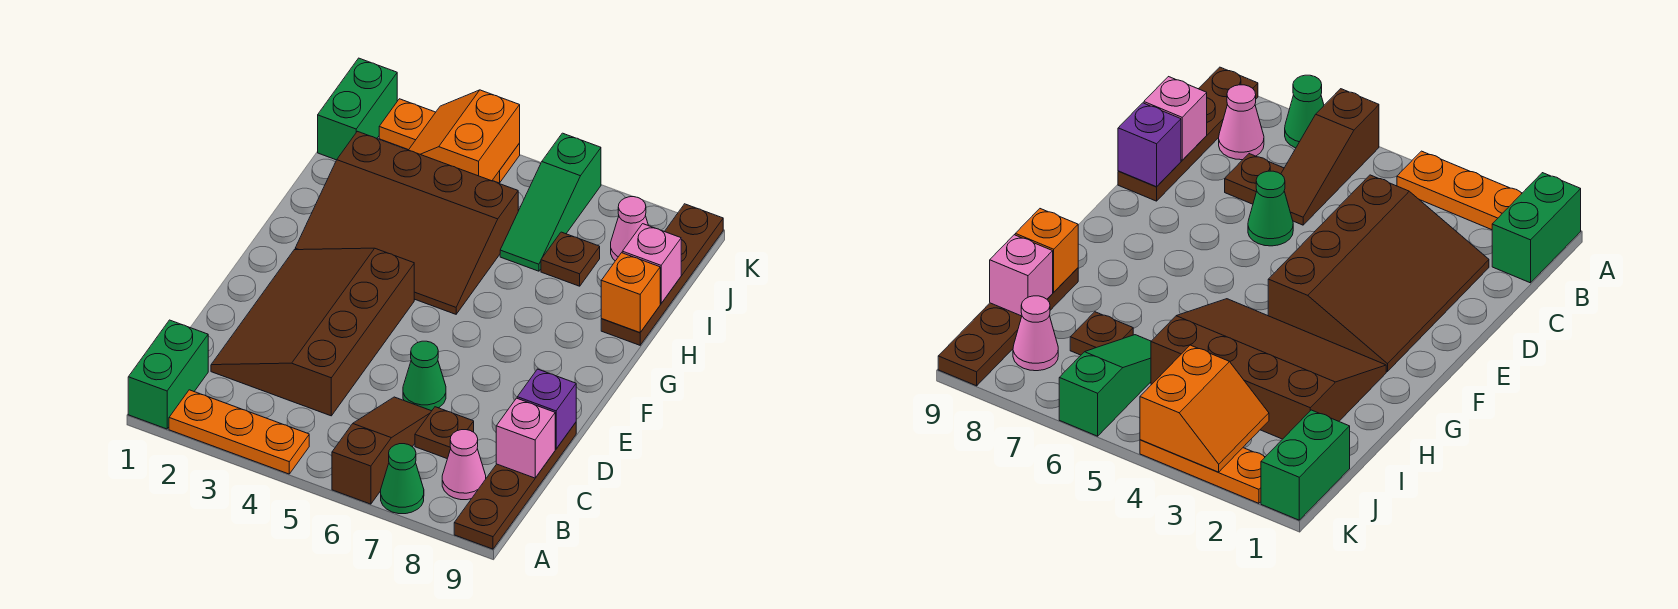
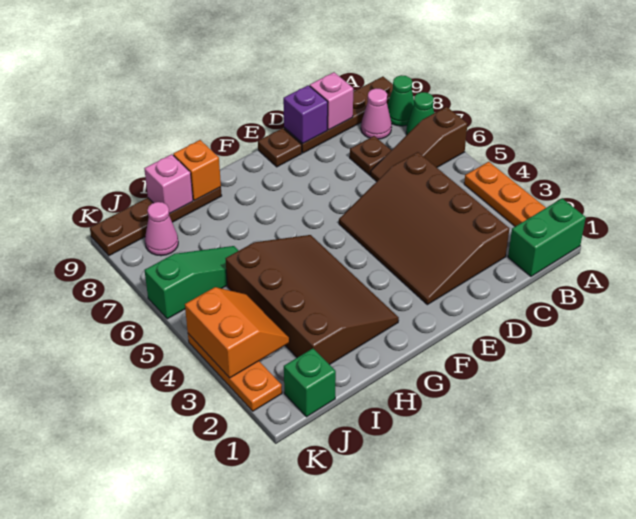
brown slope C2:F4 level 1 top 4 -> brown slope C2:E5 level 1 top C
green cone D6 level 1 -> green cone A8 level 1
brown plate I7 level 1 -> brown plate E9 level 1
green brick J1:K1 level 1 -> green brick J1 level 1
orange slope J3:K4 level 2 top 4 -> orange slope J3:K4 level 2 top K

